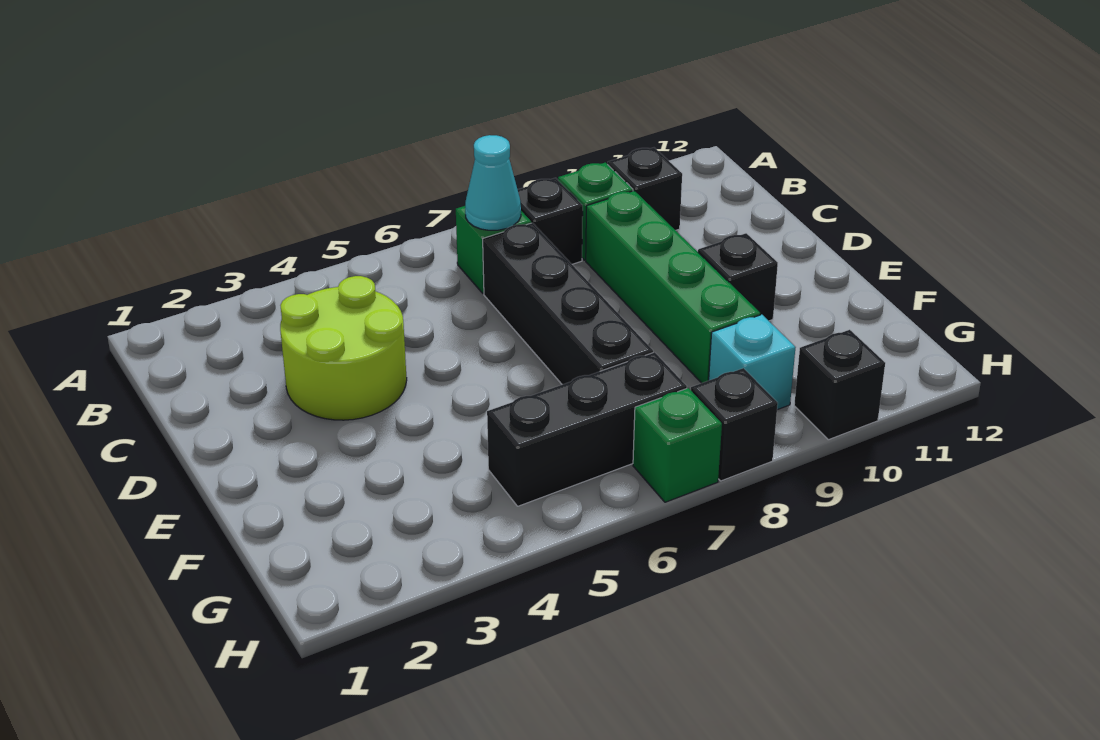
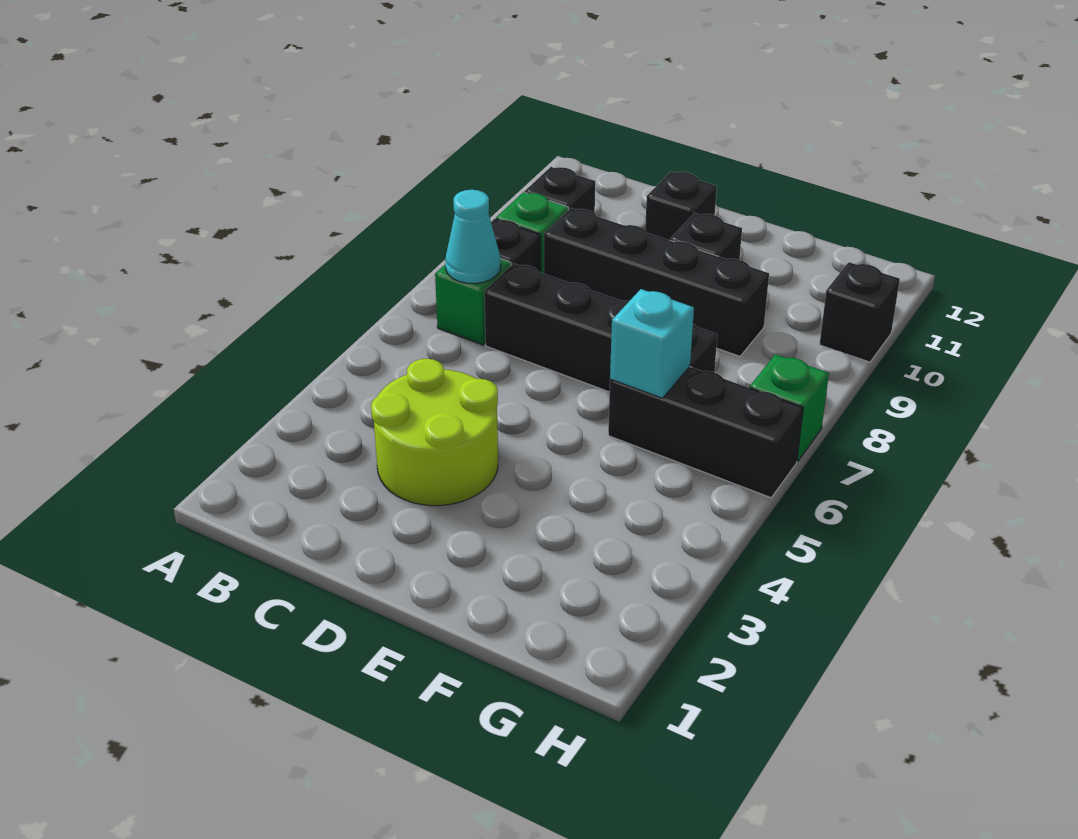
green brick C9:F9 level 1 -> black brick C9:F9 level 1
black brick G5:G7 level 1 -> black brick F6:H6 level 1
cyan brick G9 level 1 -> cyan brick F6 level 2
black brick H8 level 1 -> black brick D11 level 1

